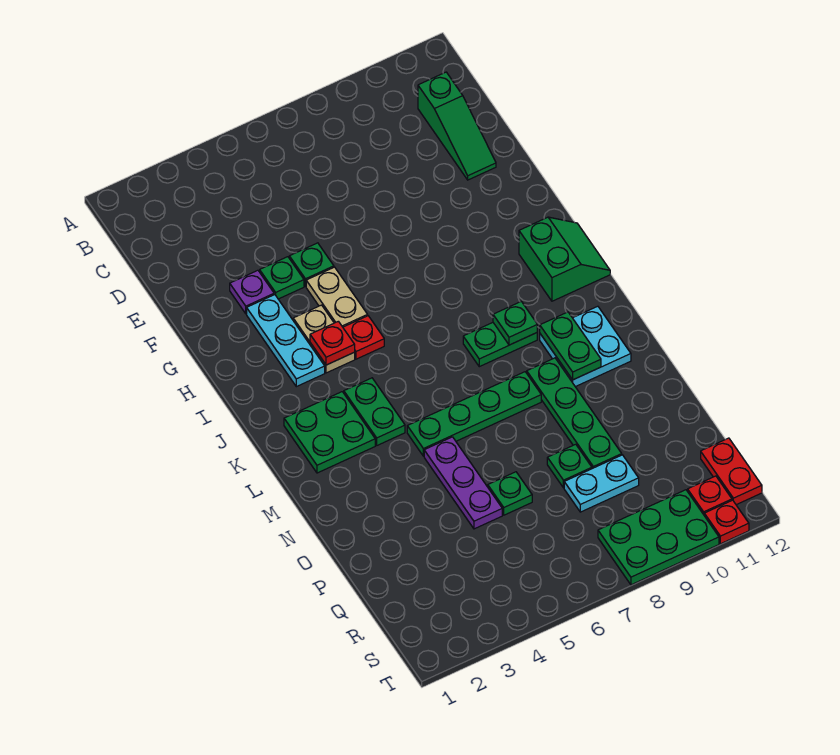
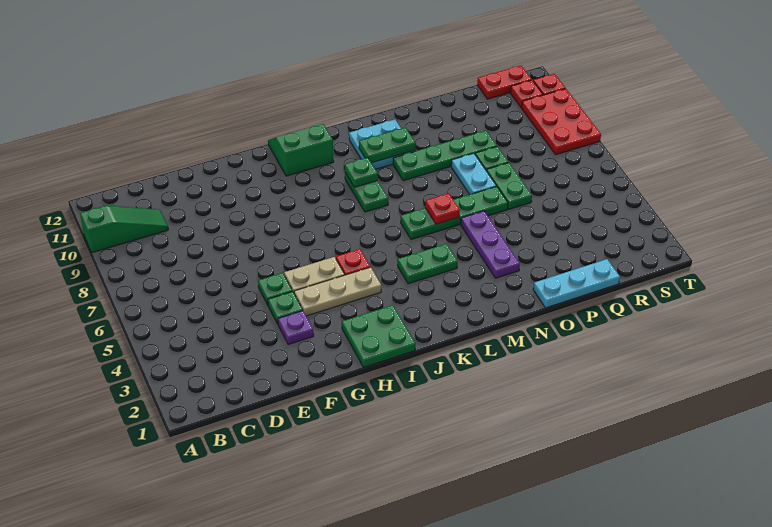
green slope C11:E11 level 1 top C -> green slope A10:C10 level 1 top A
cyan plate G3:I3 level 1 -> cyan plate O1:Q1 level 1
tan plate H4:I4 level 1 -> tan plate G4:I4 level 1
red plate I4 level 2 -> red plate M6 level 2
green plate K2:L3 level 1 -> green plate H1:I2 level 1
green plate M5:M8 level 1 -> green plate L6:O6 level 1
purple plate N5:P5 level 1 -> purple plate N3:N5 level 1
green plate P6 level 1 -> green plate P6:P7 level 1
cyan plate Q8:Q9 level 1 -> cyan plate O7:O8 level 1
green plate S8:T10 level 1 -> red plate S8:T10 level 1

